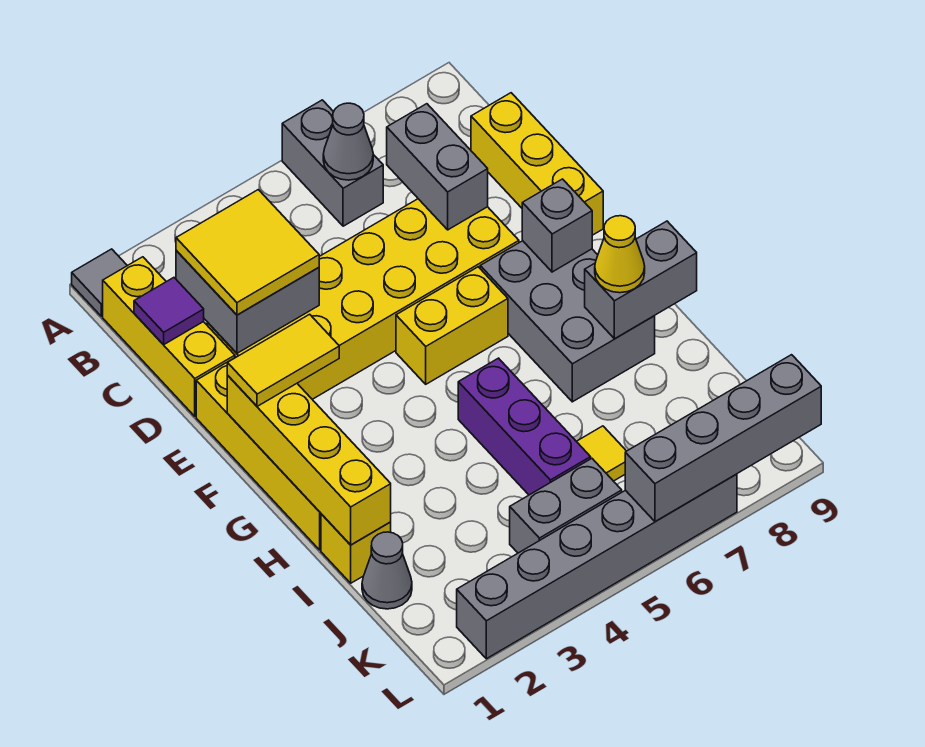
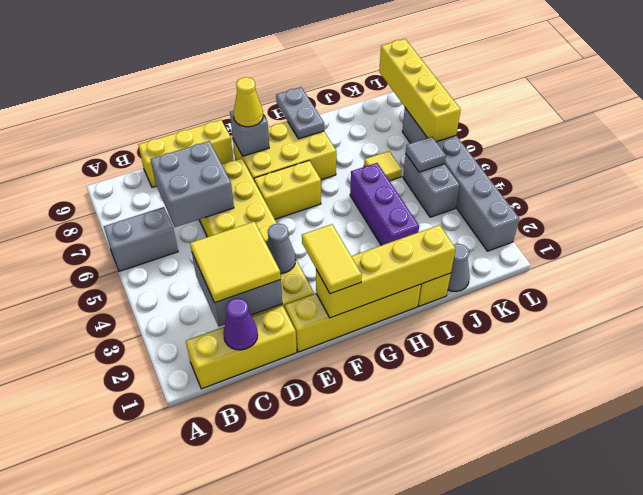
grey tile A1 level 1 -> grey tile K5 level 2
grey cone B6 level 2 -> grey cone E3 level 2
purple tile C1 level 2 -> purple cone C1 level 2
grey brick C7:D7 level 2 -> grey brick C6:D7 level 2
yellow brick F5:F6 level 1 -> yellow brick F6:G6 level 1
grey brick F7:H8 level 1 -> yellow brick F7:H8 level 1
purple brick H5:J5 level 1 -> purple brick I3:I5 level 1
grey brick H8:H9 level 2 -> grey plate H8:H9 level 2
yellow cone H8 level 3 -> yellow cone F8 level 3
grey brick L6:L9 level 2 -> yellow brick L6:L9 level 2

